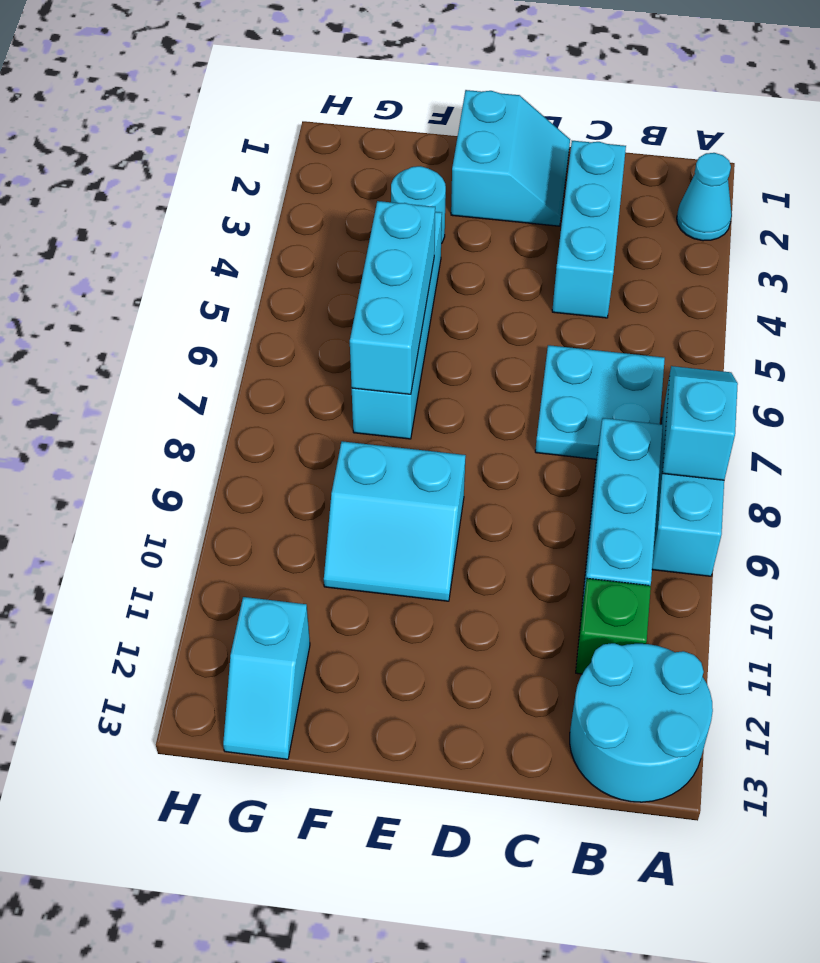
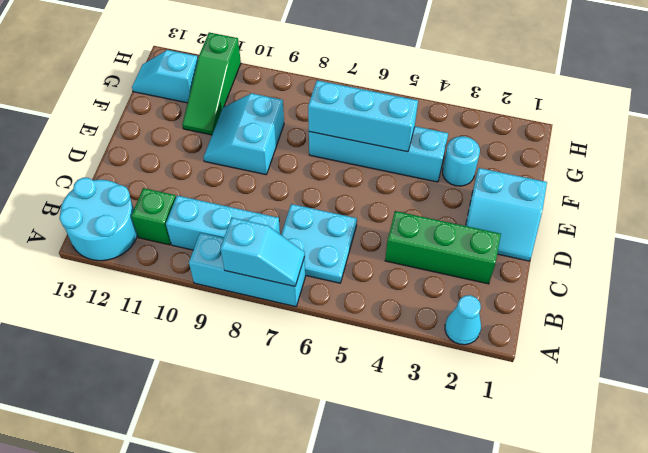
cyan brick C2:C4 level 1 -> green brick C2:C4 level 1
none -> green slope F11:H11 level 1 top H

